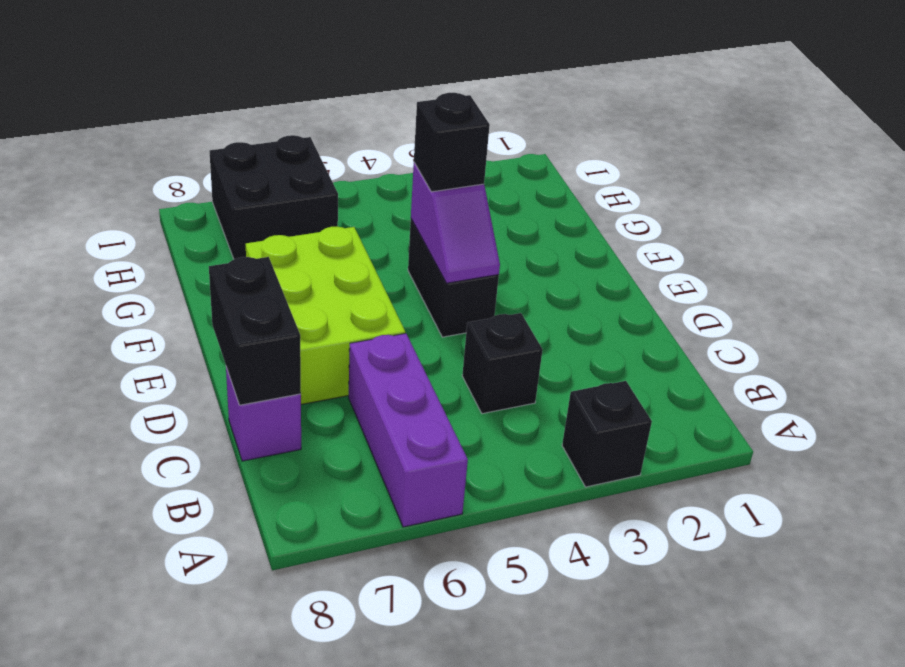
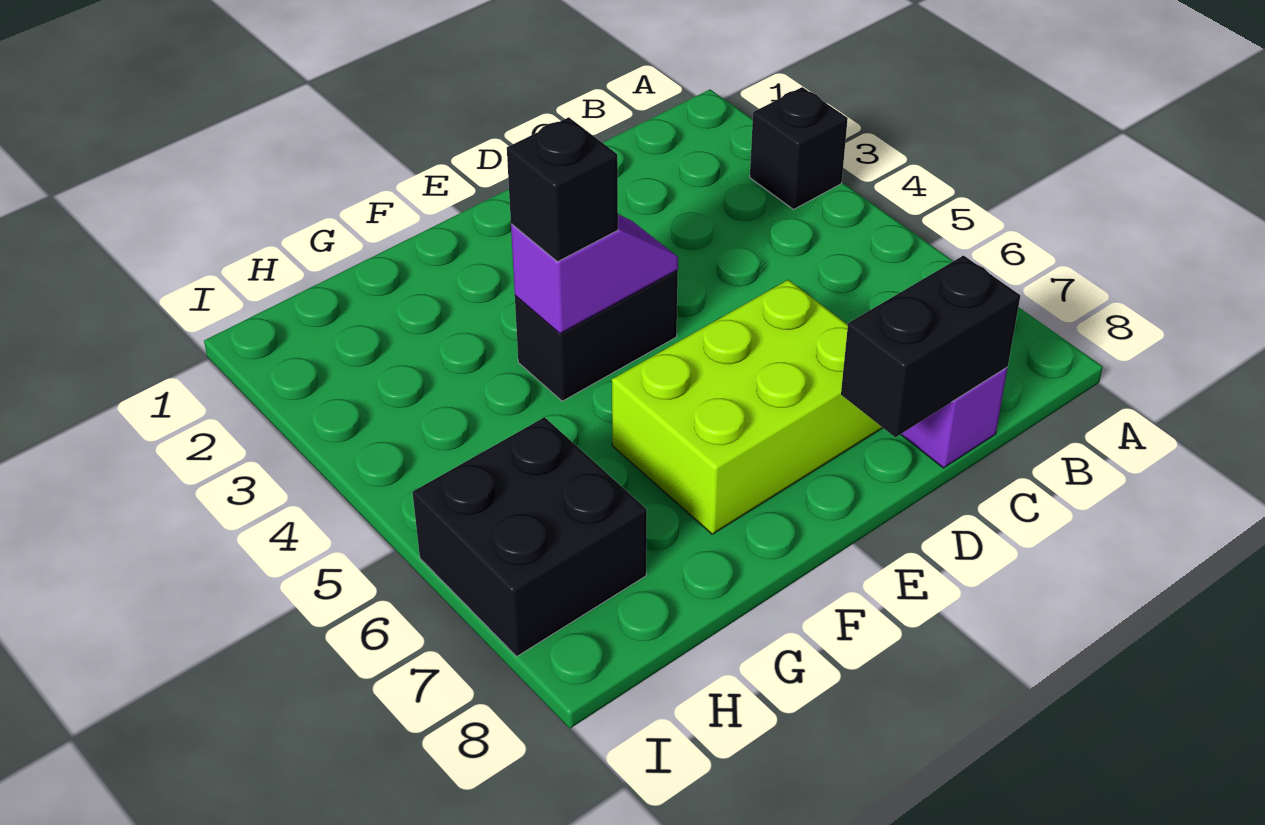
purple brick A6:C6 level 1 -> none
black brick C4 level 1 -> none

